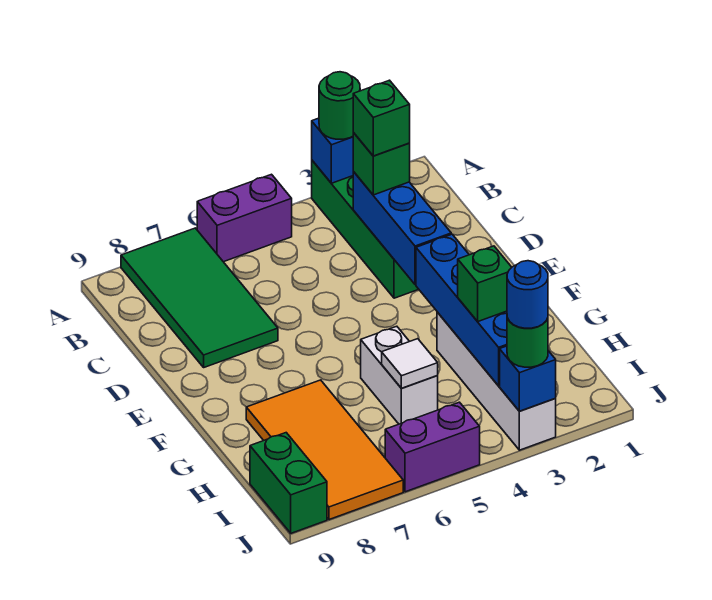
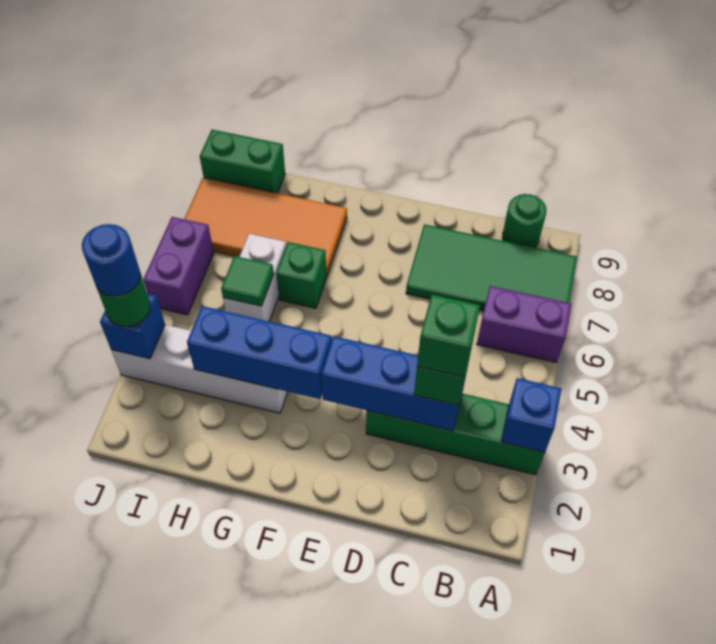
green round brick A3 level 3 -> green round brick B9 level 1
purple brick A5:A6 level 1 -> purple brick A6:B6 level 1
blue brick F3:I3 level 2 -> blue brick F3:H3 level 2
white brick G5:H5 level 1 -> white brick H5:H6 level 1
green brick H3 level 3 -> green brick G6 level 1
white tile H5 level 2 -> green tile H5 level 2

